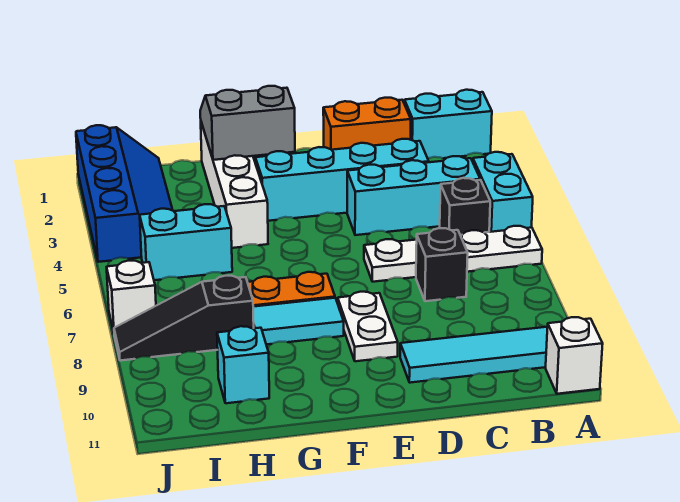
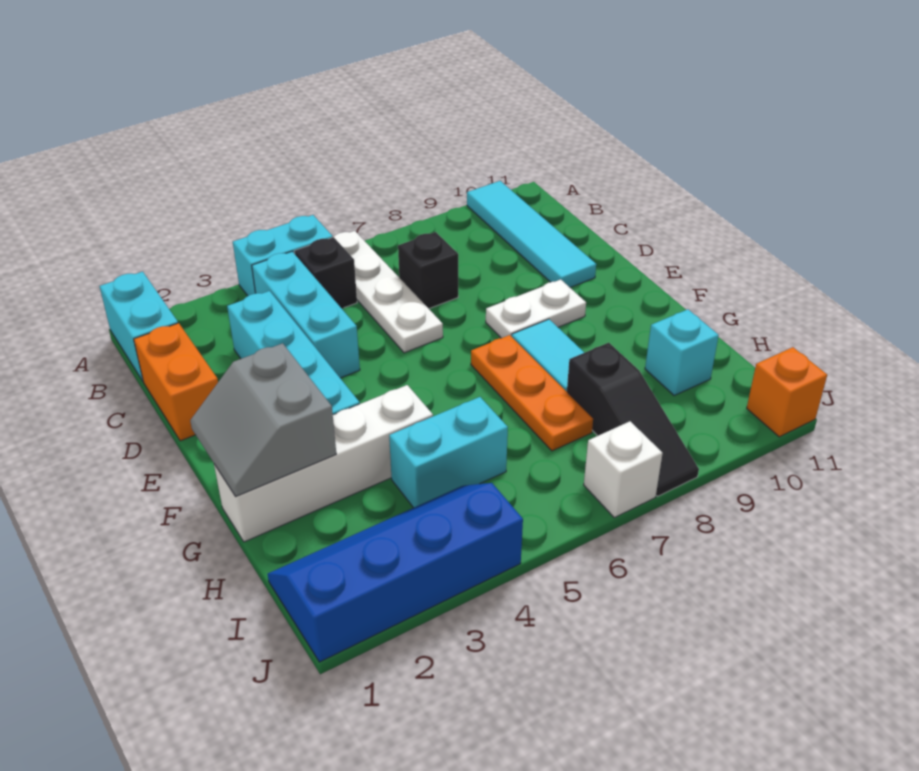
white brick A11 level 1 -> none
cyan brick H5:I5 level 1 -> cyan brick H4:H5 level 1
none -> orange brick J11 level 1

